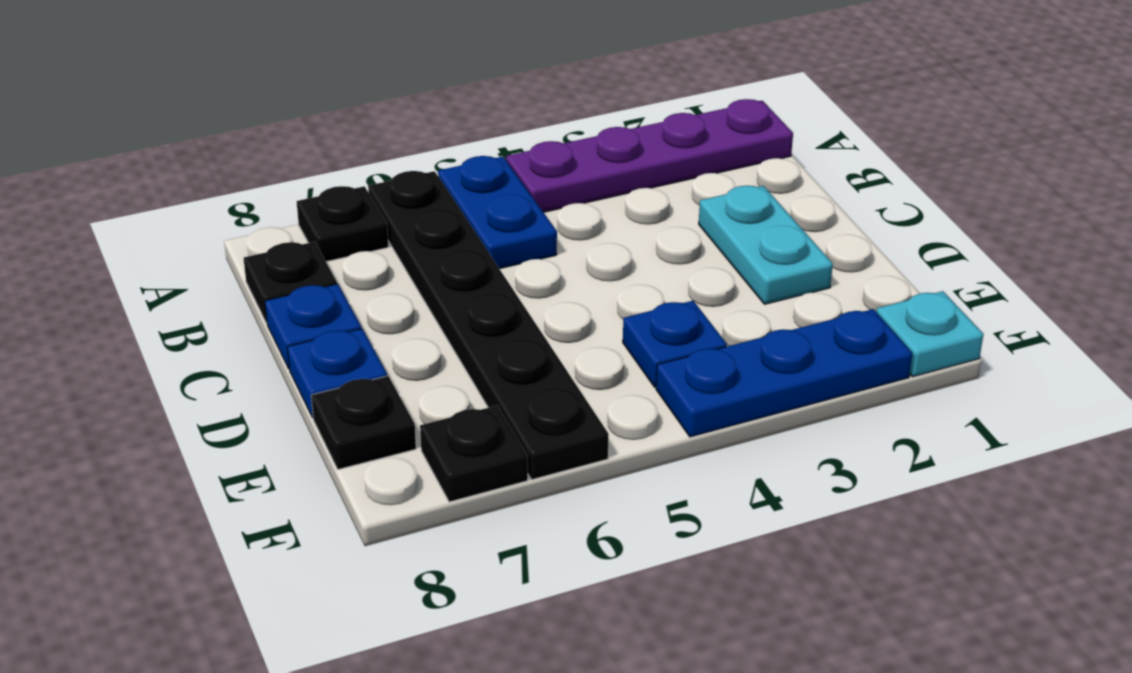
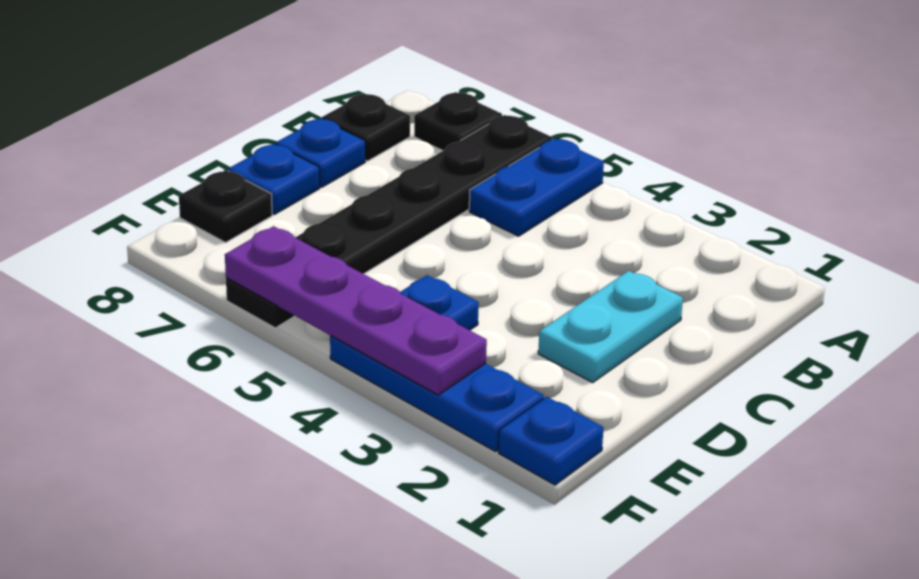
purple plate A1:A4 level 1 -> purple plate F3:F6 level 2
cyan plate F1 level 1 -> blue plate F1 level 1
black plate F7 level 1 -> none

